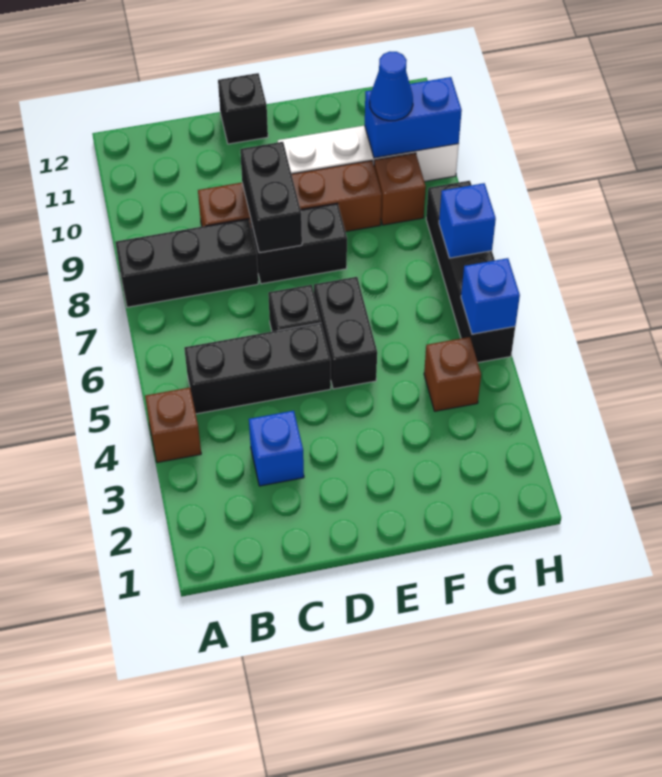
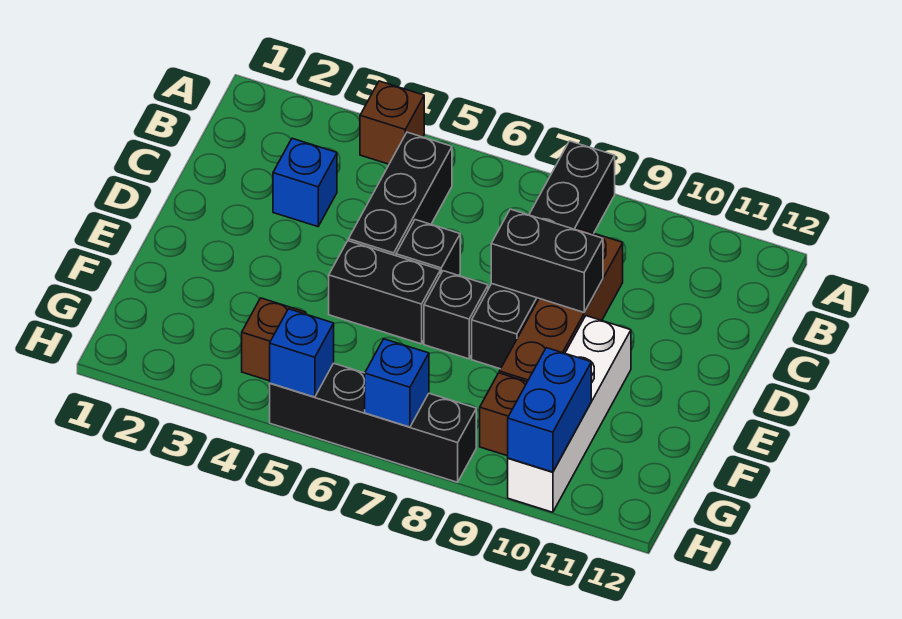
black brick D12 level 1 -> black brick E7 level 1
blue cone G10 level 3 -> none

